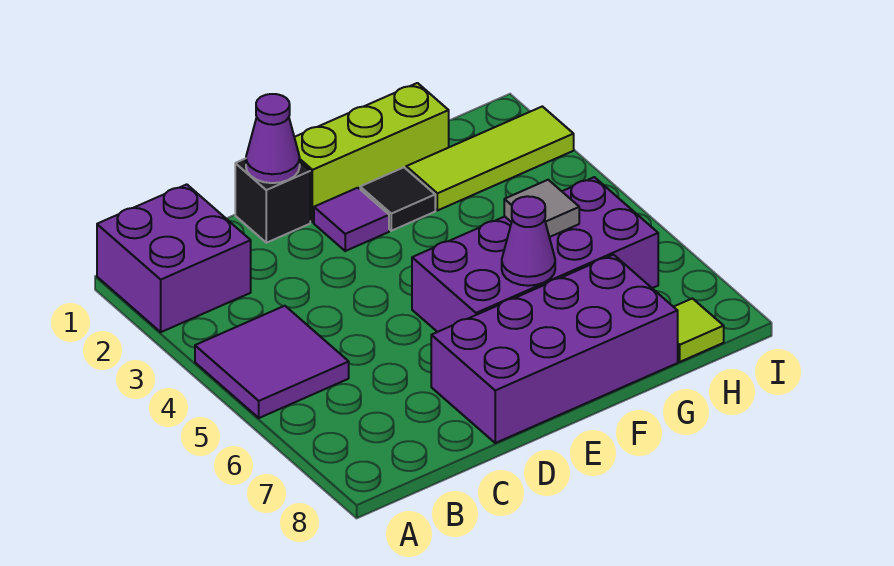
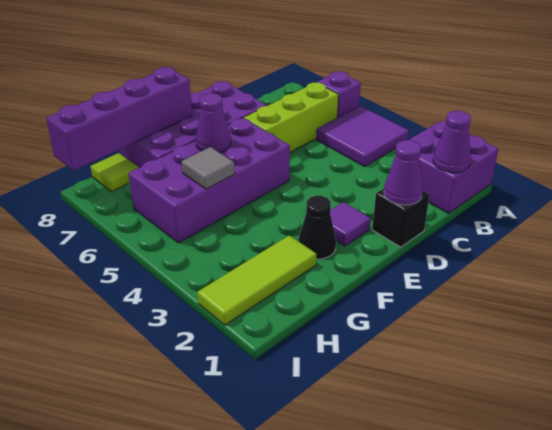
none -> purple brick A6 level 1
none -> purple cone B1 level 2
lime brick E1:G1 level 1 -> lime brick B6:D6 level 1
black tile F2 level 1 -> black cone F2 level 1
none -> purple brick F8:I8 level 2

